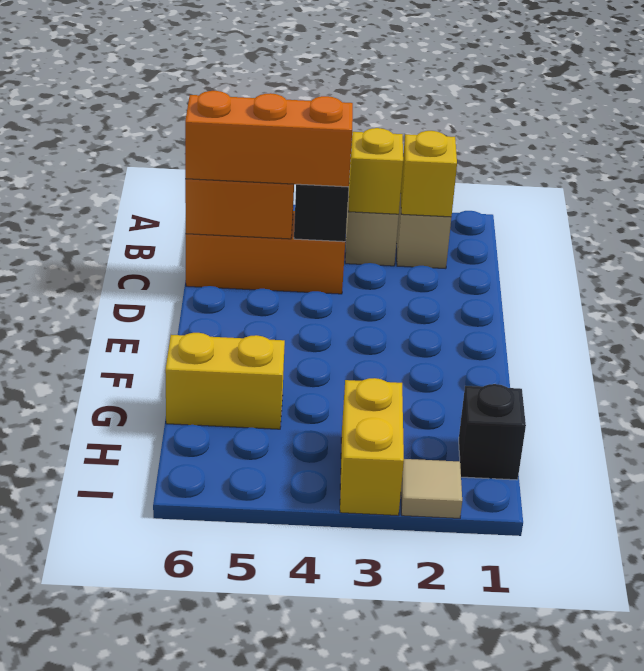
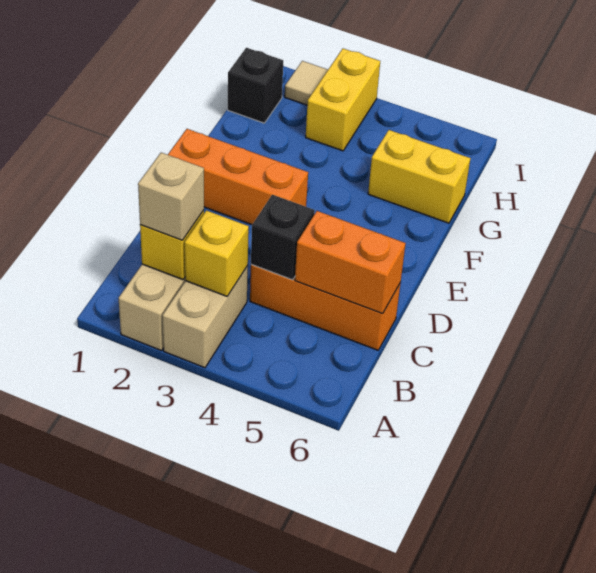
none -> tan brick B2 level 3
orange brick C4:C6 level 3 -> orange brick E1:E3 level 1

